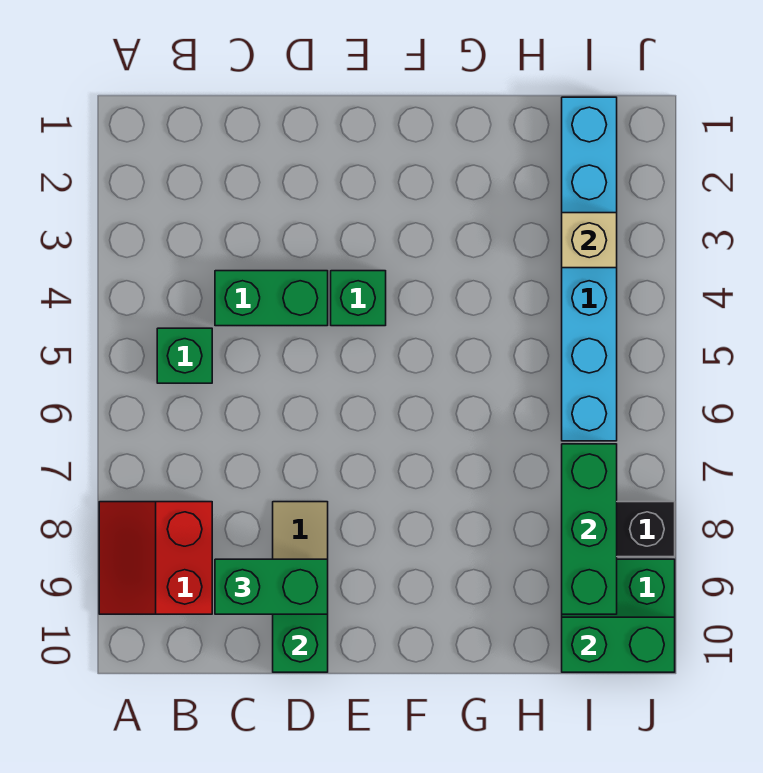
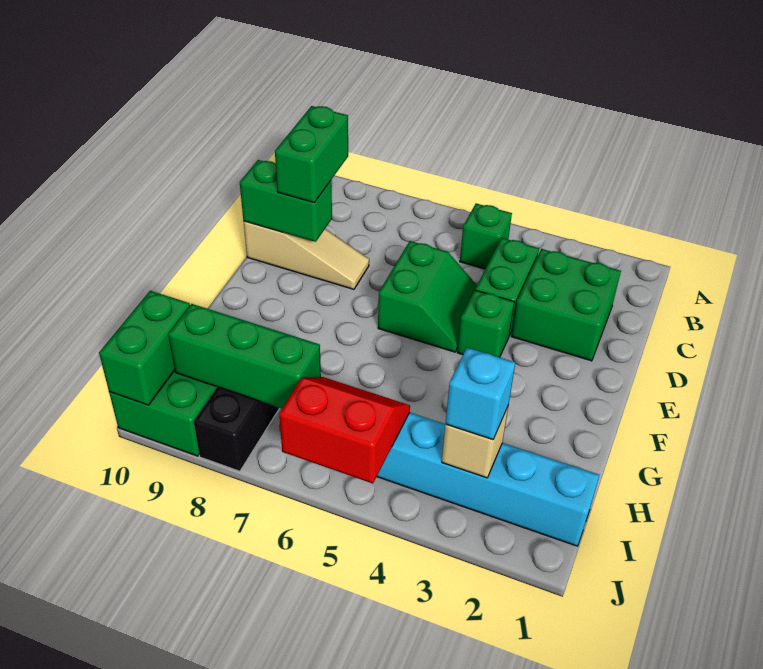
red slope A8:B9 level 1 top B -> red slope I5:J6 level 2 top J
none -> green brick C2:D3 level 1
none -> green slope D5:E6 level 1 top 6
none -> cyan brick I3 level 3

